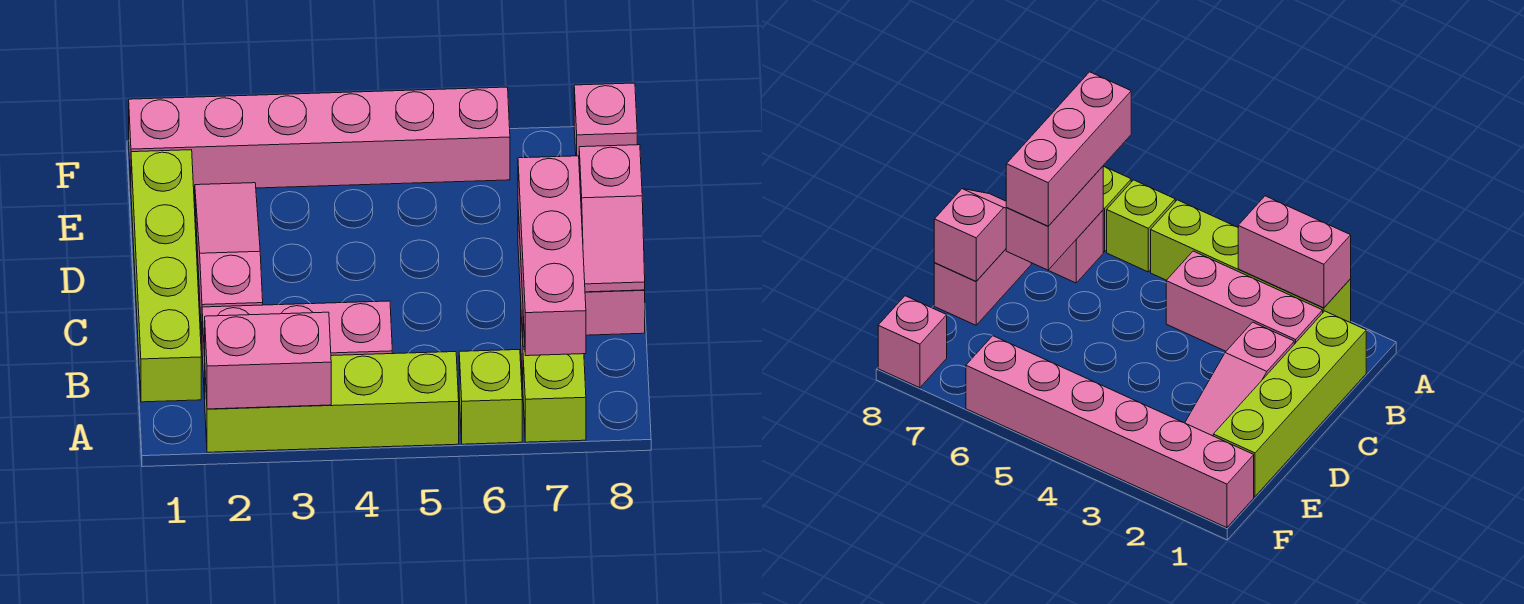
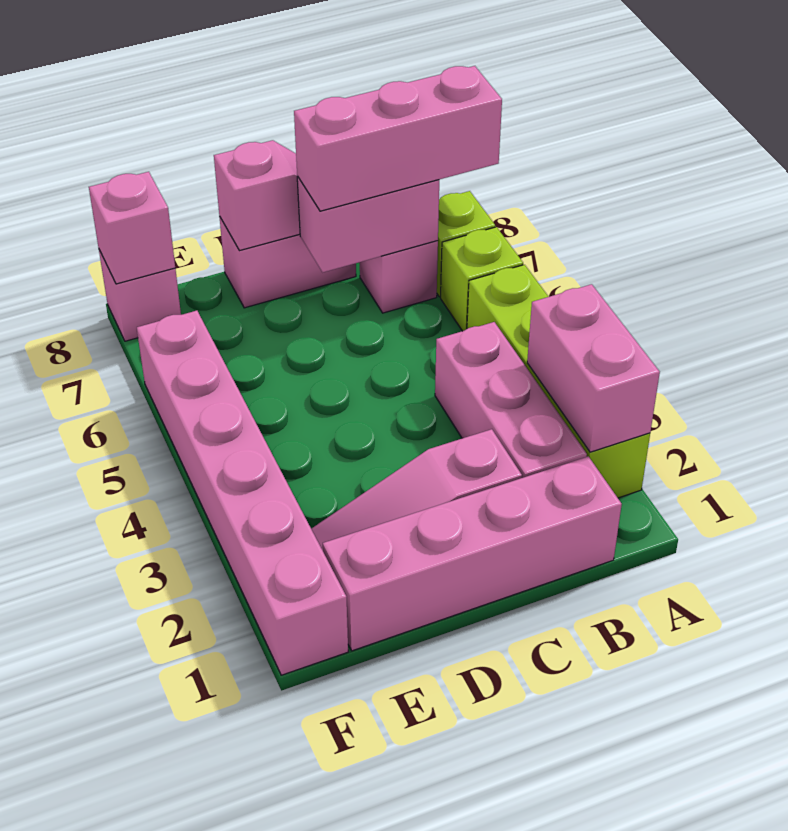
lime brick B1:E1 level 1 -> pink brick B1:E1 level 1
none -> pink brick F8 level 2

